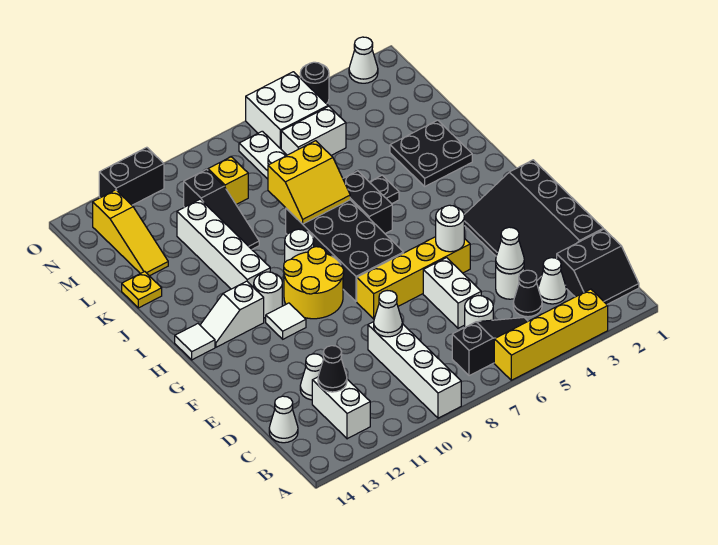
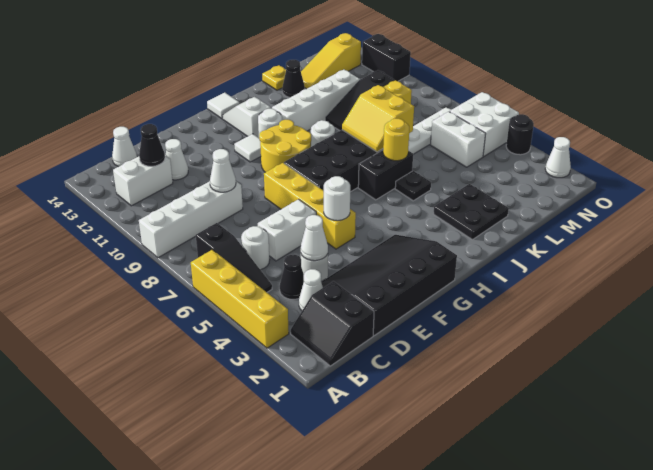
none -> yellow round brick J6 level 2
none -> black cone K13 level 1

